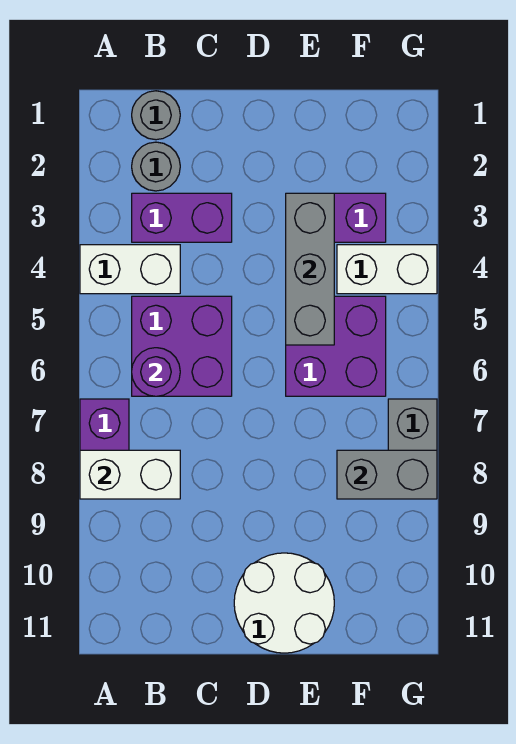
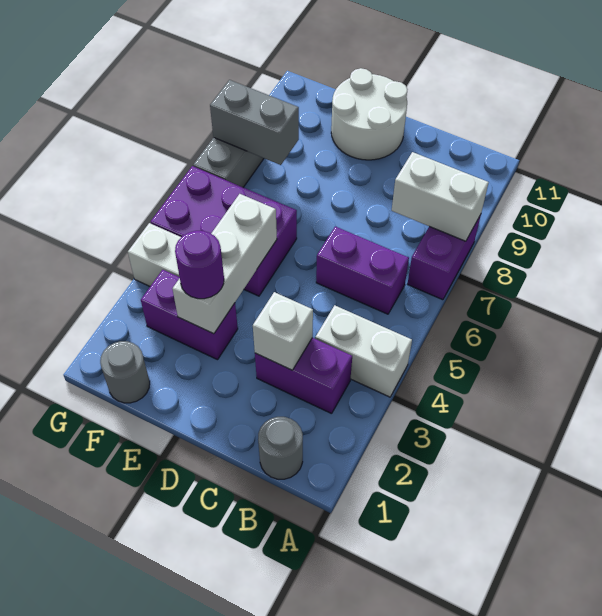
grey round brick B2 level 1 -> grey round brick F1 level 1
purple brick B5:C6 level 1 -> purple brick B6:C6 level 1
purple round brick B6 level 2 -> purple round brick E3 level 3
none -> white brick C3 level 2
grey brick E3:E5 level 2 -> white brick E3:E5 level 2
purple brick E5:F6 level 1 -> purple brick E5:G6 level 1

